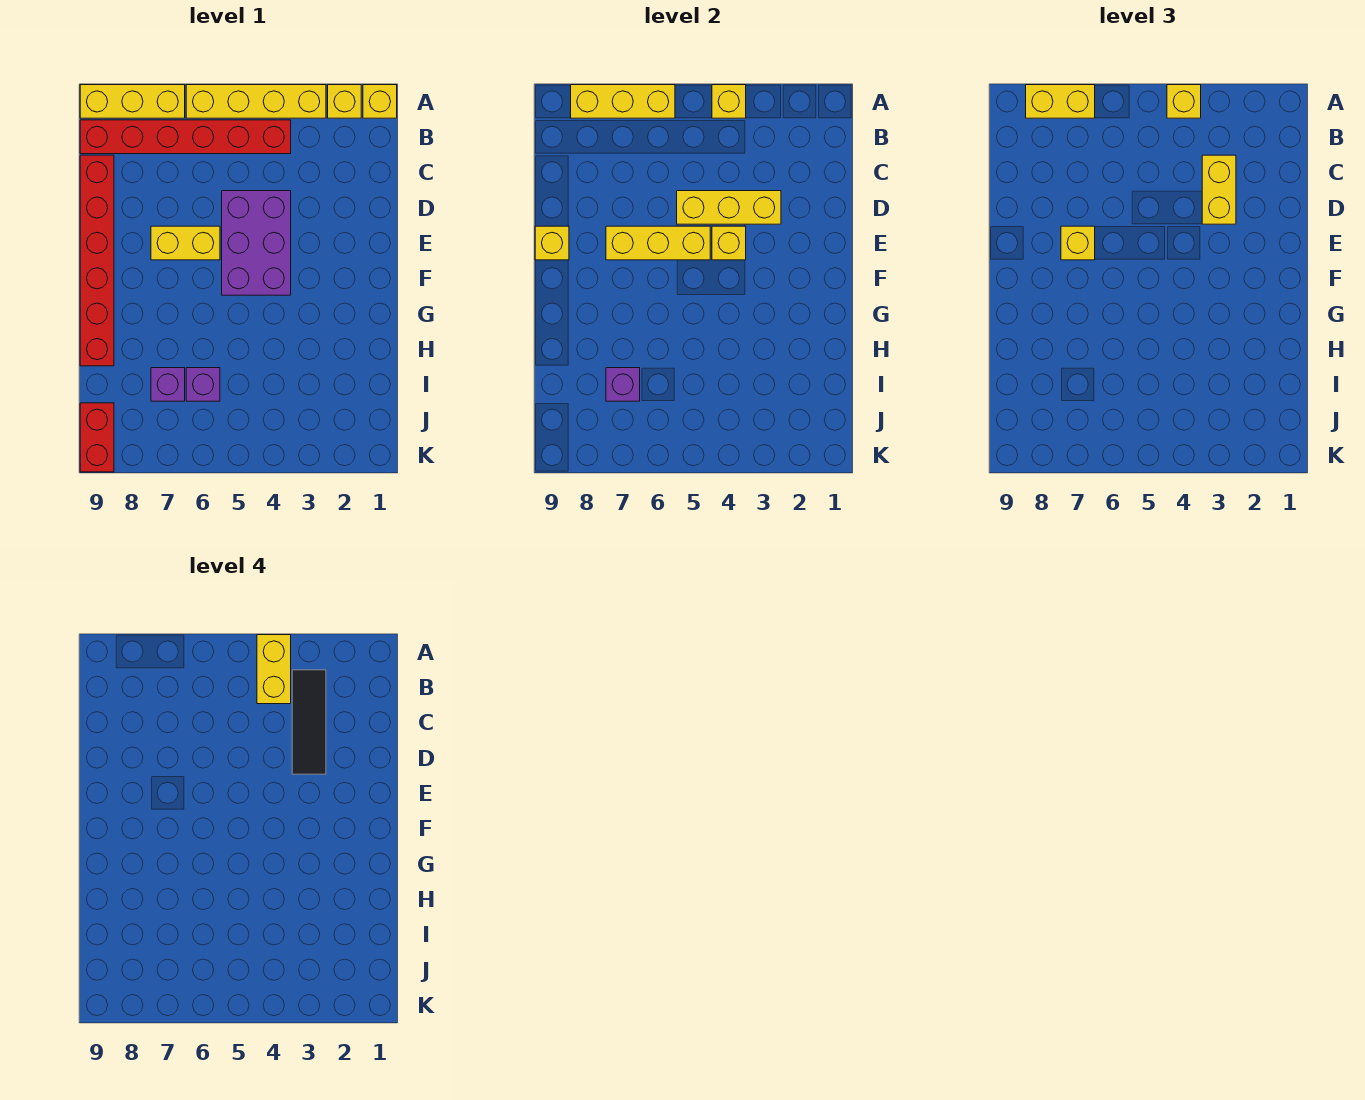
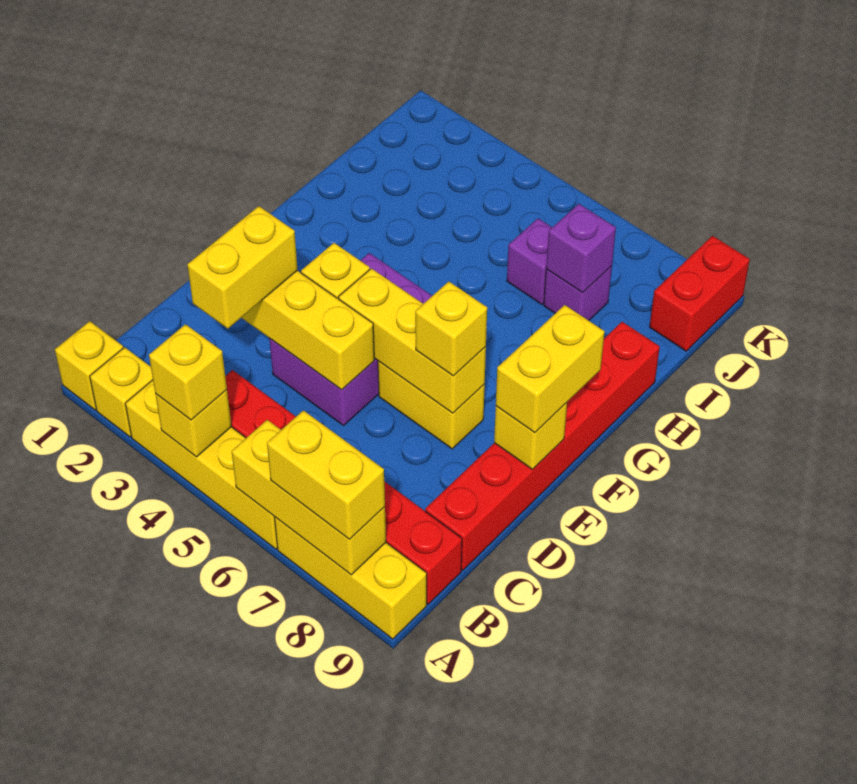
yellow brick A4:B4 level 4 -> yellow brick E9:F9 level 3
black tile B3:D3 level 4 -> none

